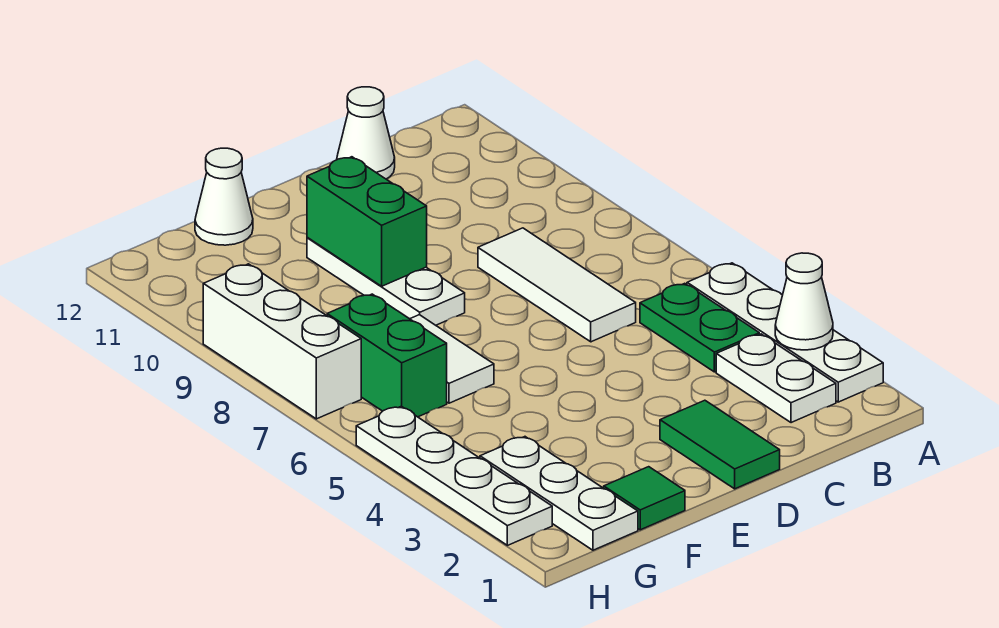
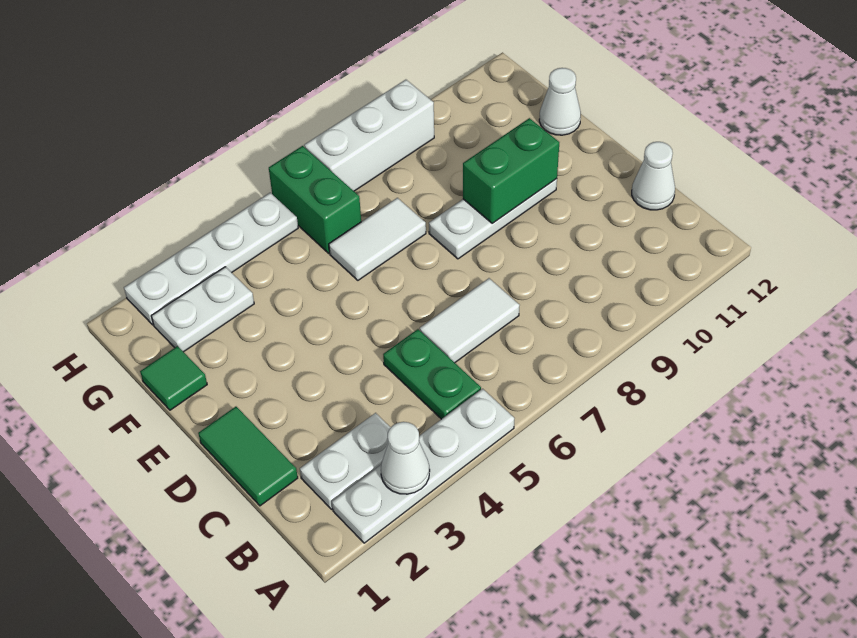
green plate B4:B5 level 1 -> green plate B5:C5 level 1
white tile C6:C8 level 1 -> white tile C6:C7 level 1
green tile D1:D2 level 1 -> green tile C1:D1 level 1
white plate G1:G3 level 1 -> white plate G2:G3 level 1
green brick G6:G7 level 1 -> green brick G6:H6 level 1

